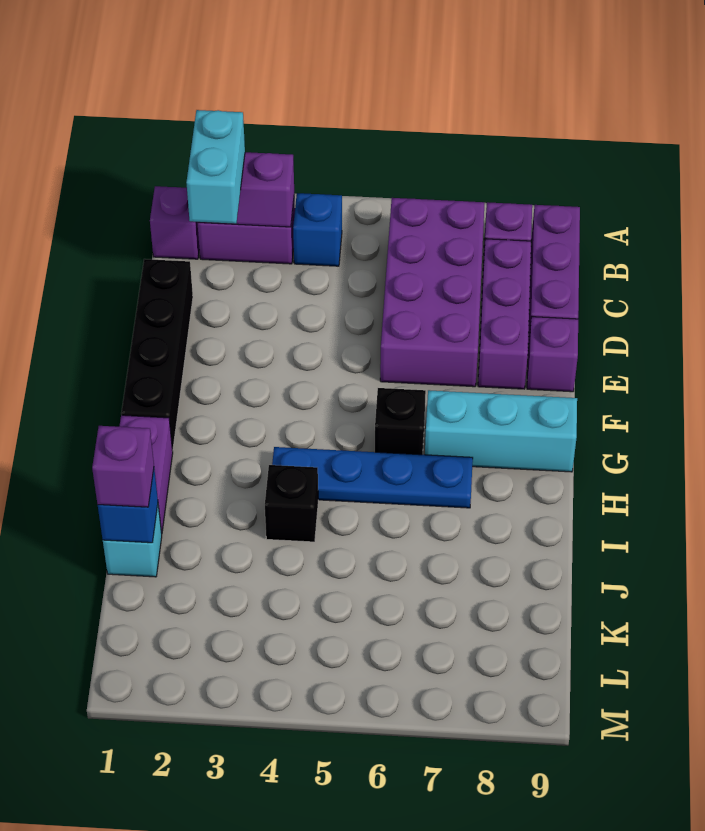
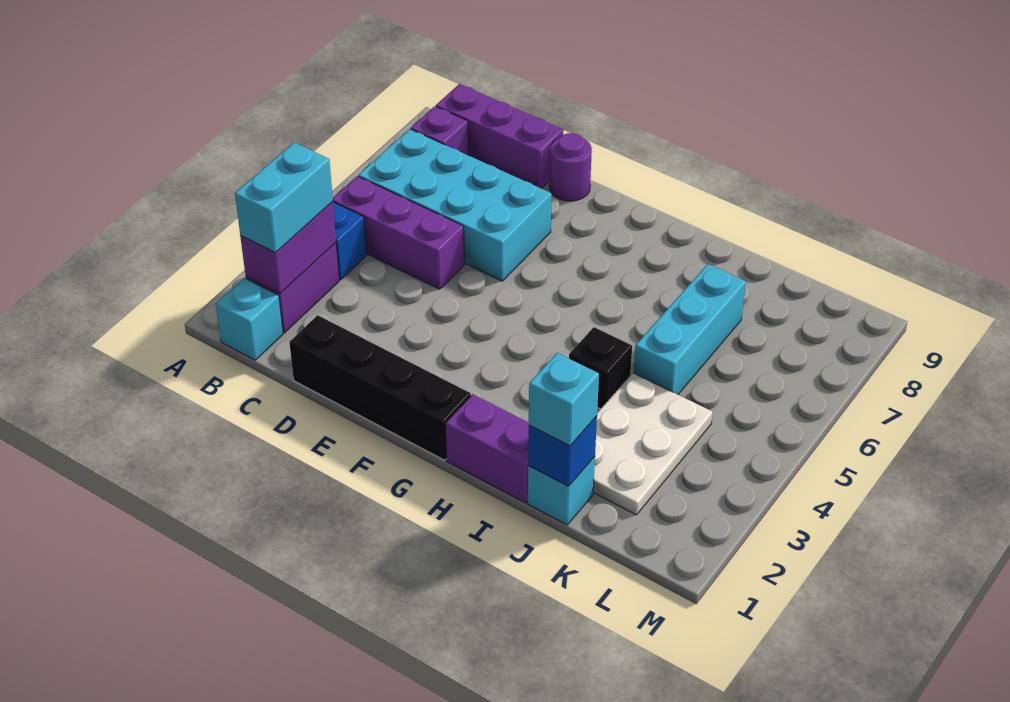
purple brick B1 level 1 -> cyan brick B1 level 1
cyan brick B2:C2 level 3 -> cyan brick B2:B3 level 3
purple brick B6:E7 level 1 -> cyan brick B6:E7 level 1
purple brick C8:E8 level 1 -> purple brick B5:D5 level 1
purple brick E9 level 1 -> purple round brick E9 level 1
black brick G6 level 1 -> none
cyan brick G7:G9 level 1 -> cyan brick J5:J7 level 1
blue plate H4:H7 level 1 -> none
purple brick J1 level 3 -> cyan brick J1 level 3
none -> white plate J2:K4 level 1

